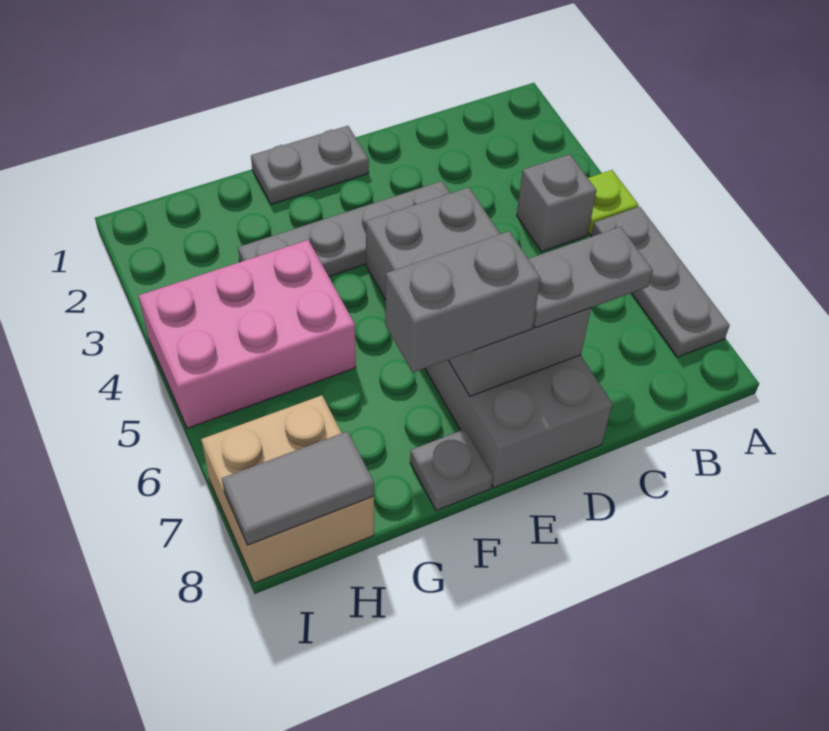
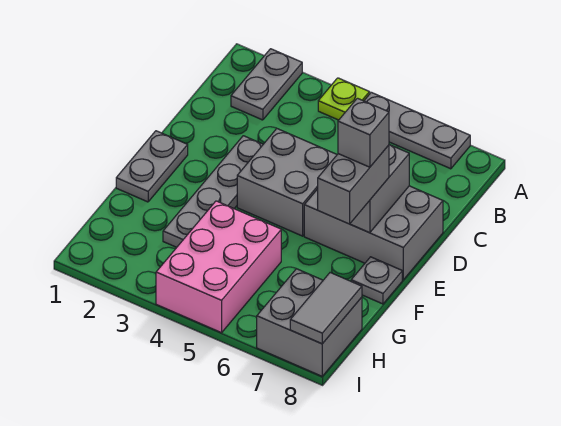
grey brick B4 level 1 -> grey brick E7 level 4
grey plate C7:D7 level 3 -> grey plate A2:B2 level 1
tan brick H7:I8 level 1 -> grey brick H7:I8 level 1

